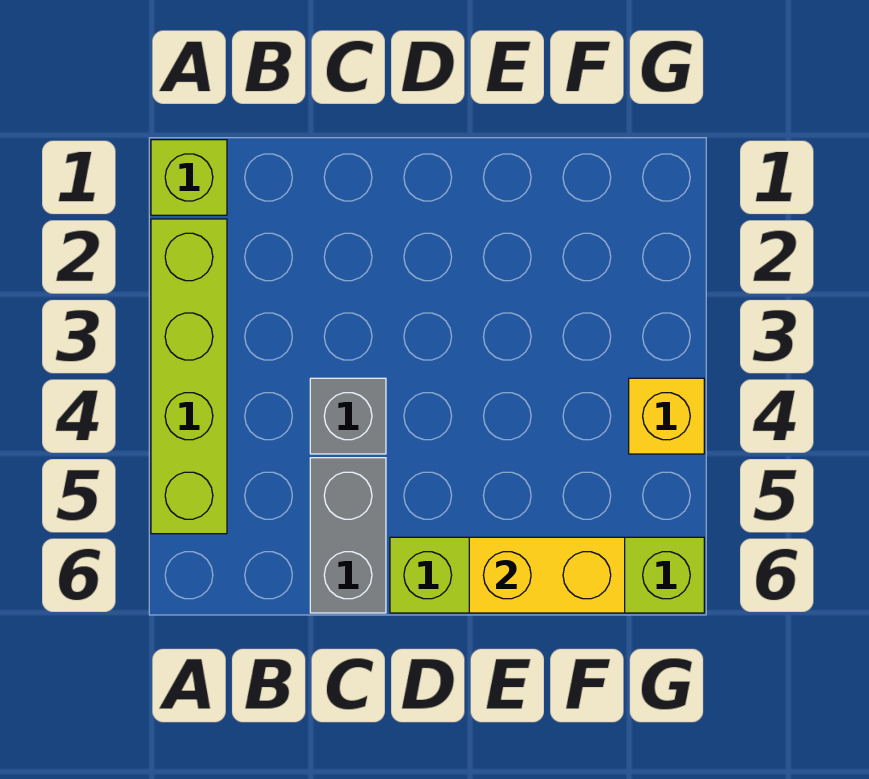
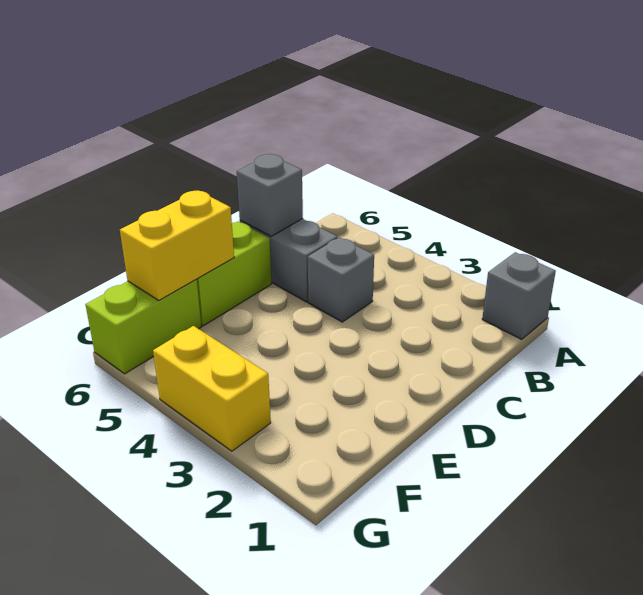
lime brick A1 level 1 -> grey brick A1 level 1
lime brick A2:A5 level 1 -> none
none -> grey brick C6 level 2
yellow brick G4 level 1 -> yellow brick G3:G4 level 1

